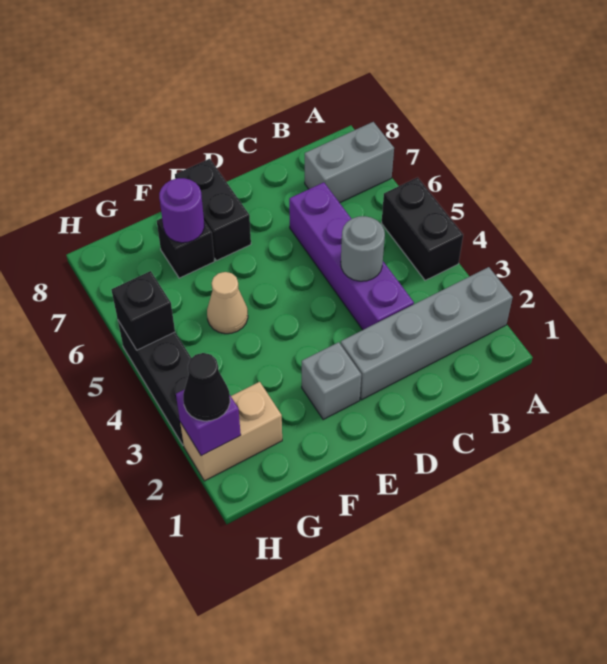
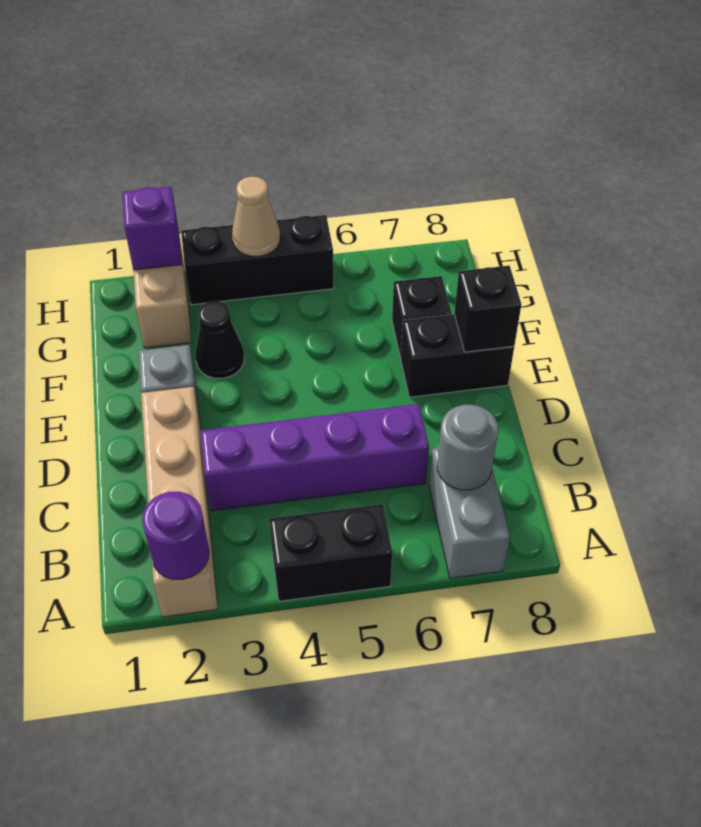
grey brick A2:D2 level 1 -> tan brick A2:D2 level 1
grey round brick C4 level 2 -> grey round brick B7 level 2
tan cone F5 level 1 -> tan cone H4 level 2
purple round brick F7 level 2 -> purple round brick A2 level 2
black cone H2 level 3 -> black cone F3 level 1
black brick H5 level 2 -> black brick E8 level 2

